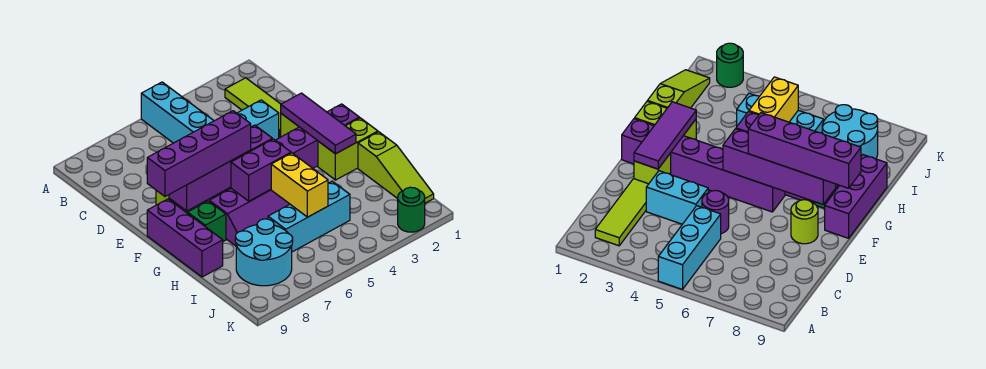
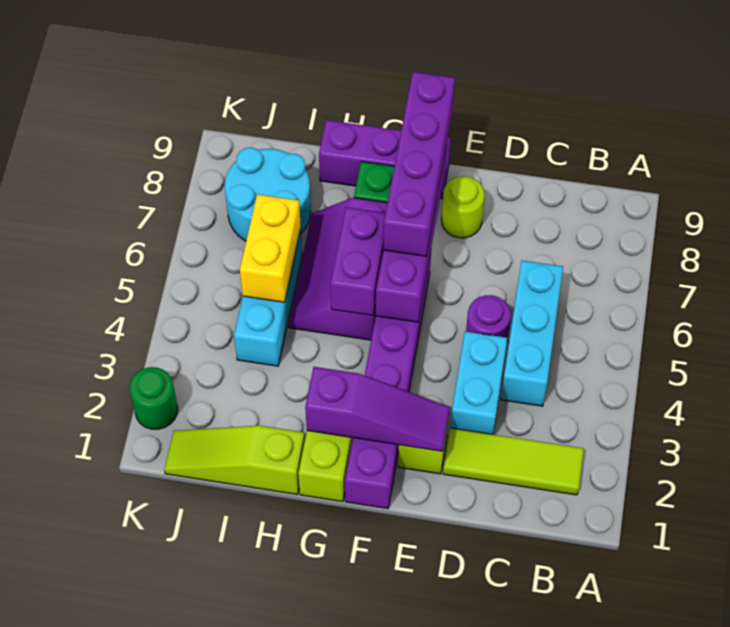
cyan brick A5:C5 level 1 -> cyan brick C4:C6 level 1
purple tile E2:G2 level 2 -> purple slope E2:G2 level 2 top G
yellow brick H5:I5 level 2 -> yellow brick I5:I6 level 2

